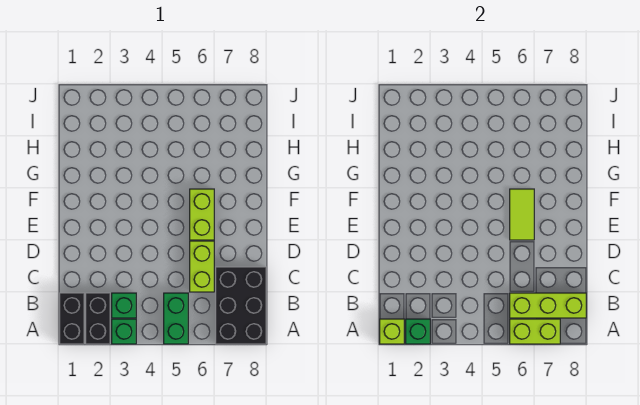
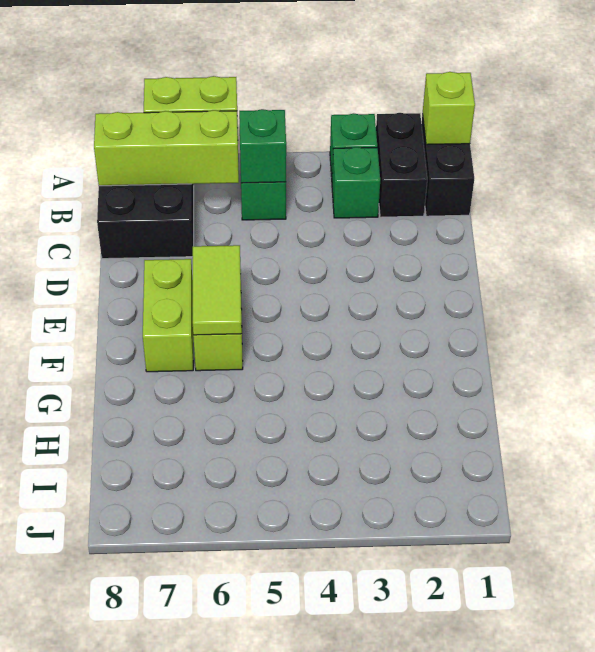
green brick A2 level 2 -> green brick B5 level 2
lime brick C6:D6 level 1 -> lime brick E7:F7 level 1

